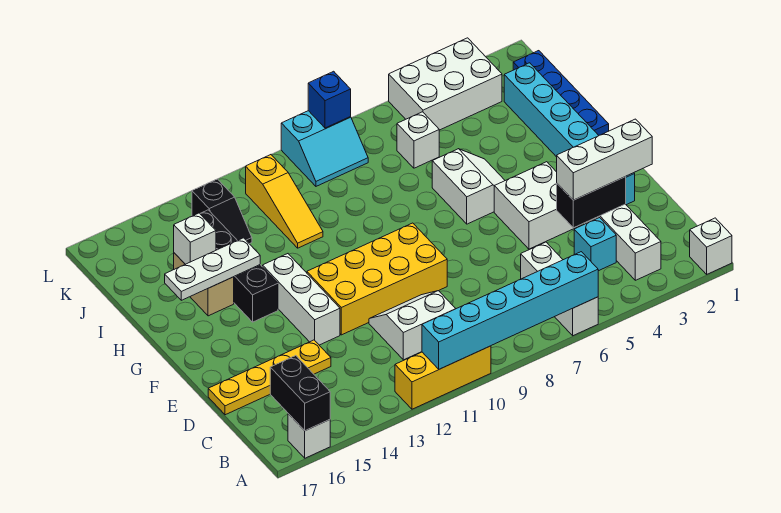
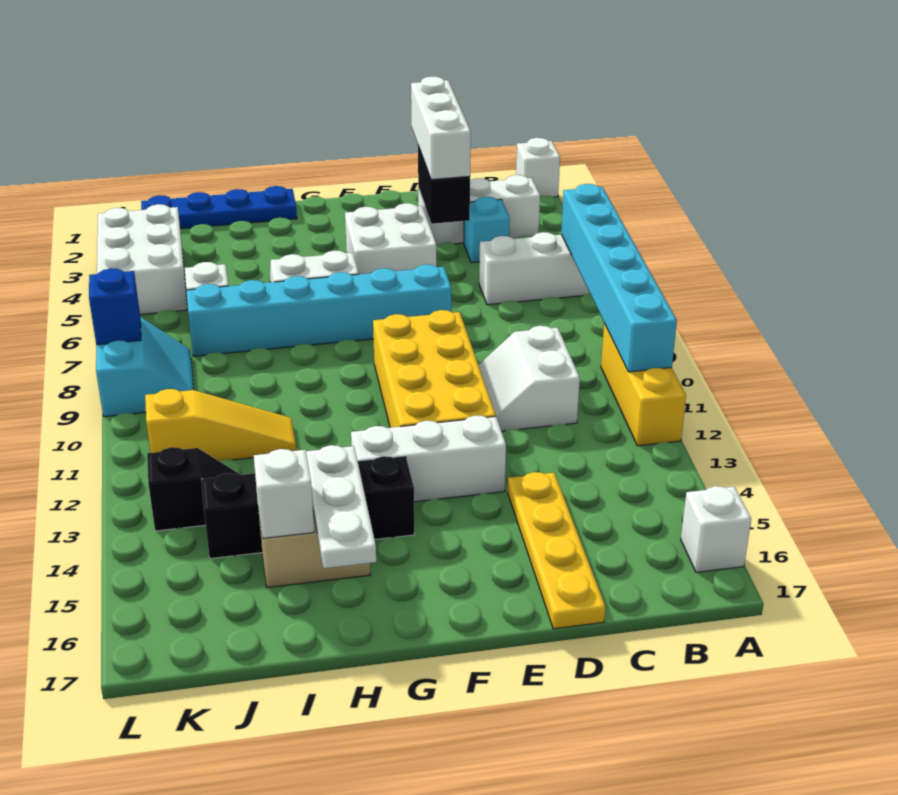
black brick A16:B16 level 2 -> none
cyan brick E2:J2 level 1 -> cyan brick E7:J7 level 1

